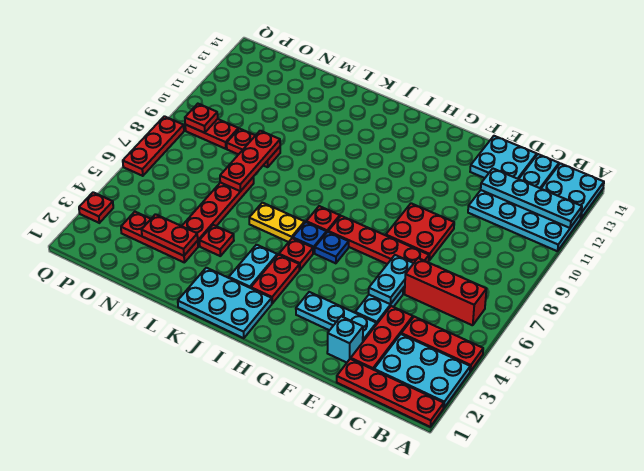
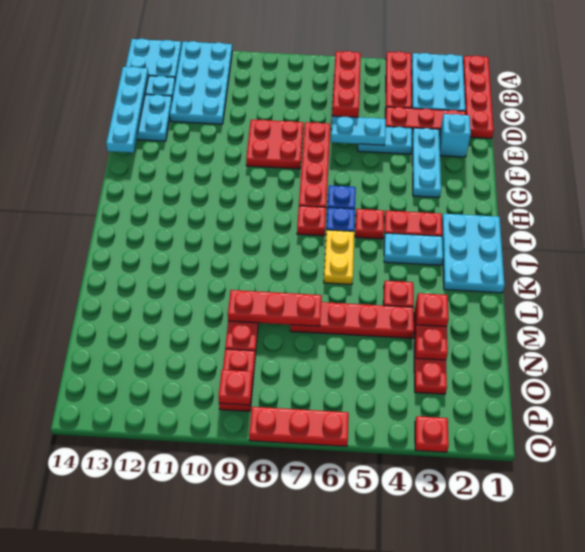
cyan plate A12:D12 level 2 -> cyan plate C14:F14 level 2
none -> red plate M3 level 3

